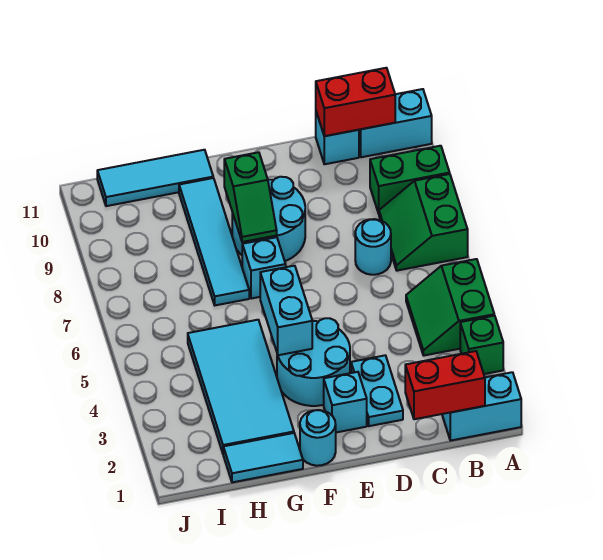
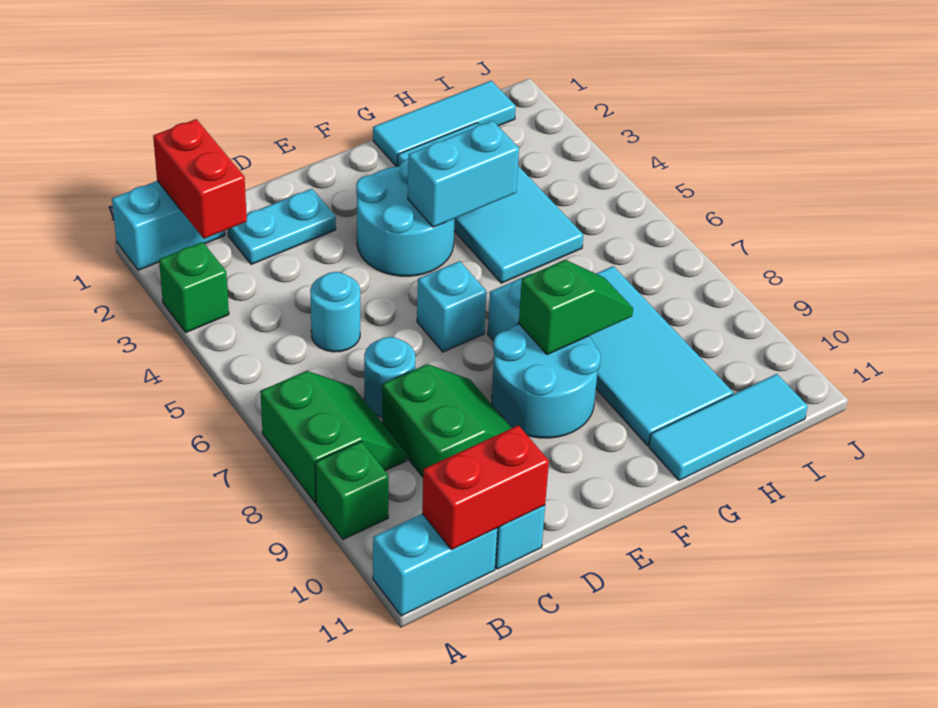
green slope A4:B5 level 1 top A -> green slope C8:D9 level 1 top C
green brick A9:B9 level 1 -> green brick A9 level 1
red brick B1:C1 level 2 -> red brick B1:B2 level 2
cyan plate D2:D3 level 1 -> cyan plate C2:D2 level 1
cyan brick E2 level 1 -> cyan brick E6 level 1
cyan round brick F1 level 1 -> cyan round brick C5 level 1
cyan brick F4:F5 level 2 -> cyan brick F4:G4 level 2
green slope F8:F9 level 2 top 9 -> green slope F8:G8 level 2 top F
cyan tile G1:H1 level 1 -> cyan tile G1:I1 level 1
cyan tile G7:G10 level 1 -> cyan tile G7:H10 level 1

